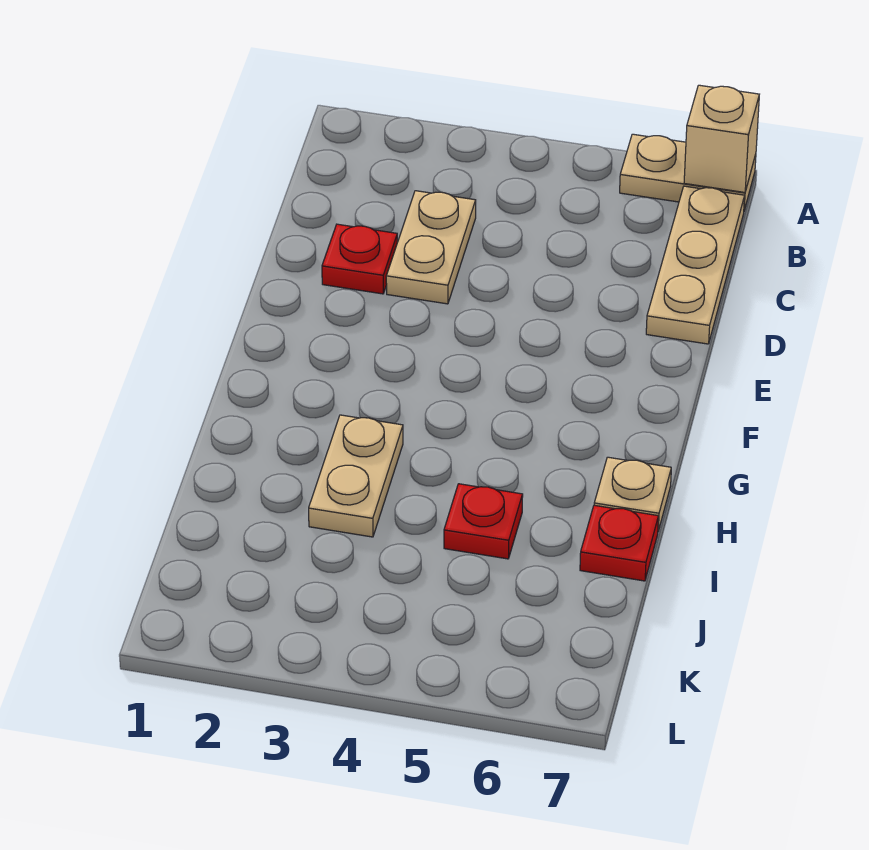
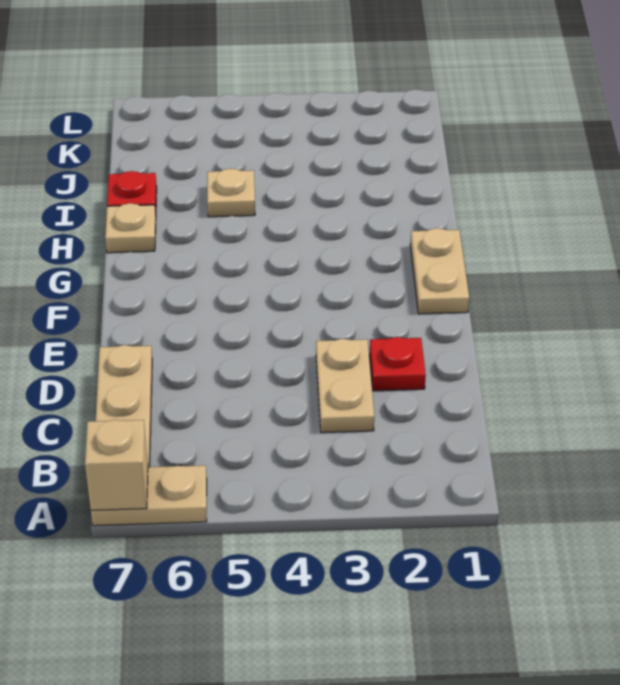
tan plate H3:I3 level 1 -> tan plate F1:G1 level 1
red plate I5 level 1 -> tan plate I5 level 1

